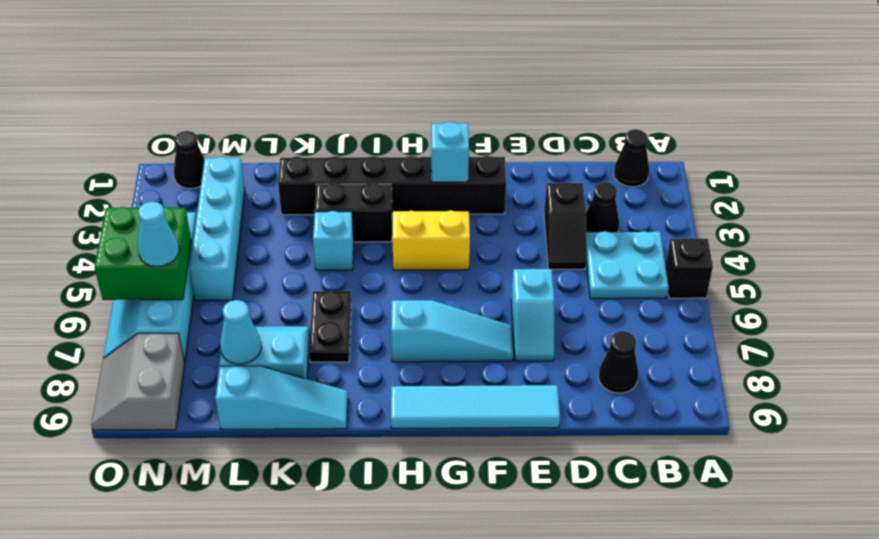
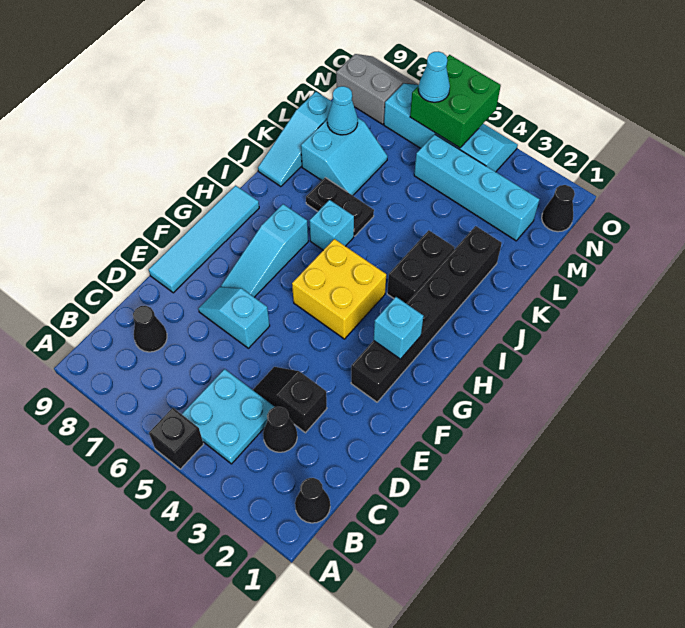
yellow brick G4:H4 level 1 -> yellow brick G4:H5 level 1
cyan brick J4 level 1 -> cyan brick I6 level 1

